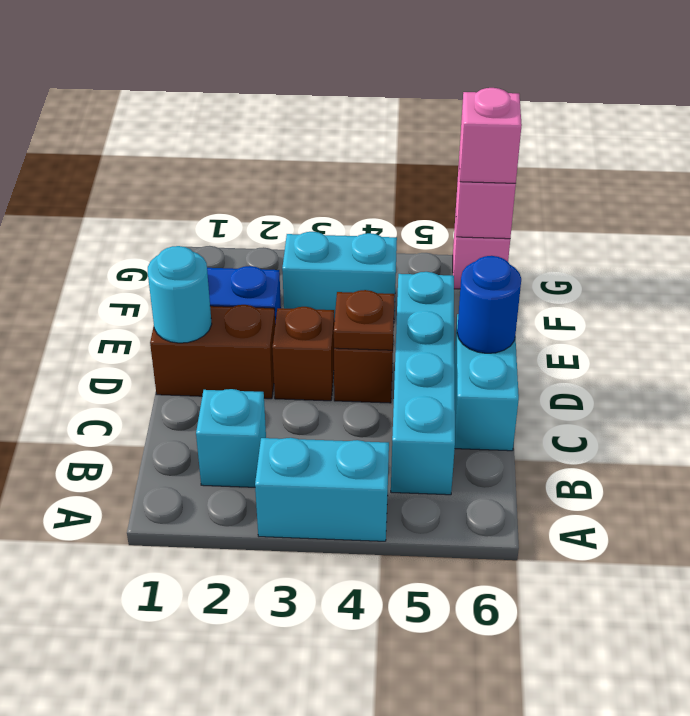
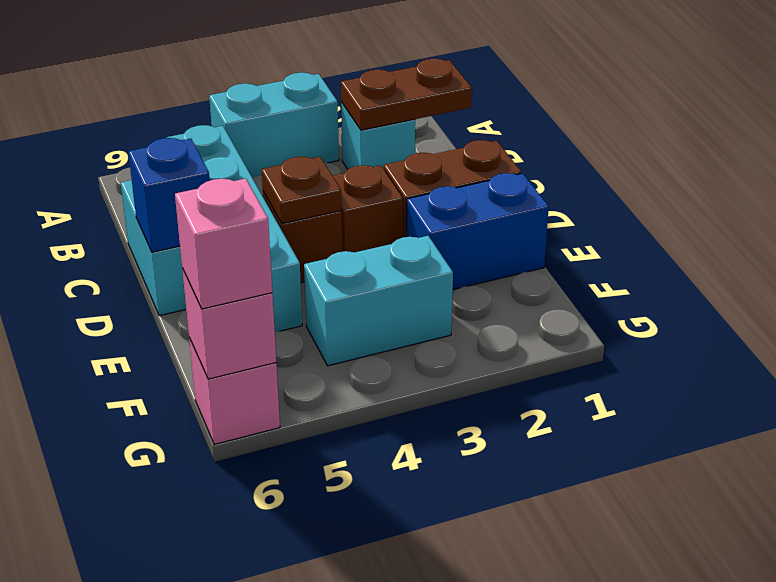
none -> brown plate B1:B2 level 2
cyan round brick D1 level 2 -> none
blue round brick D6 level 2 -> blue brick D6 level 2

